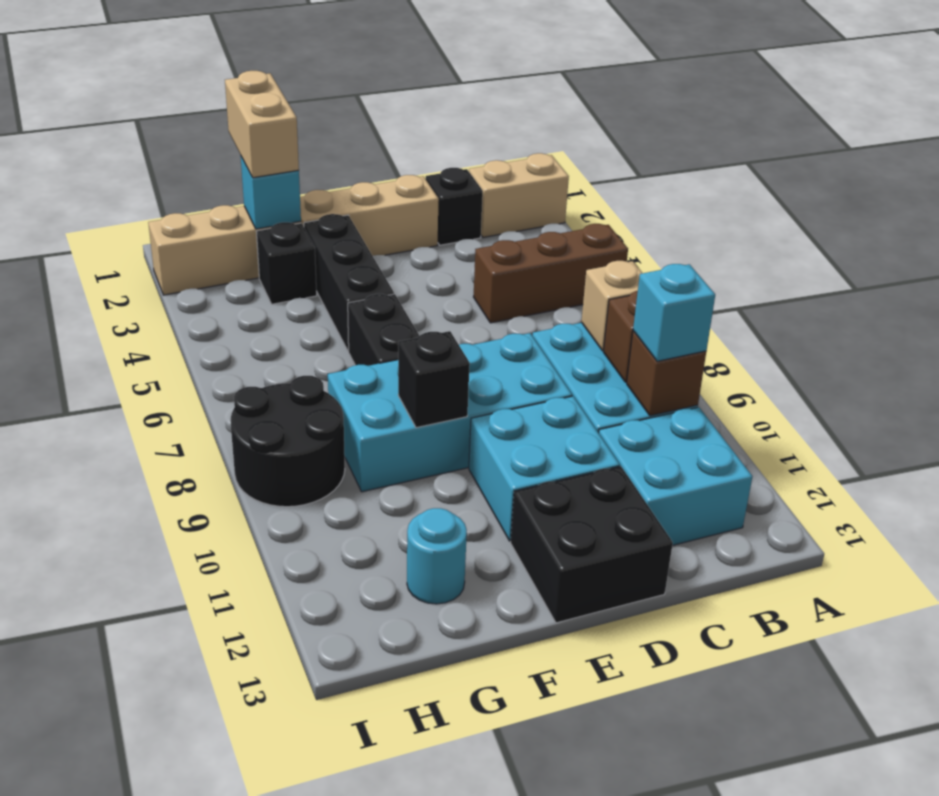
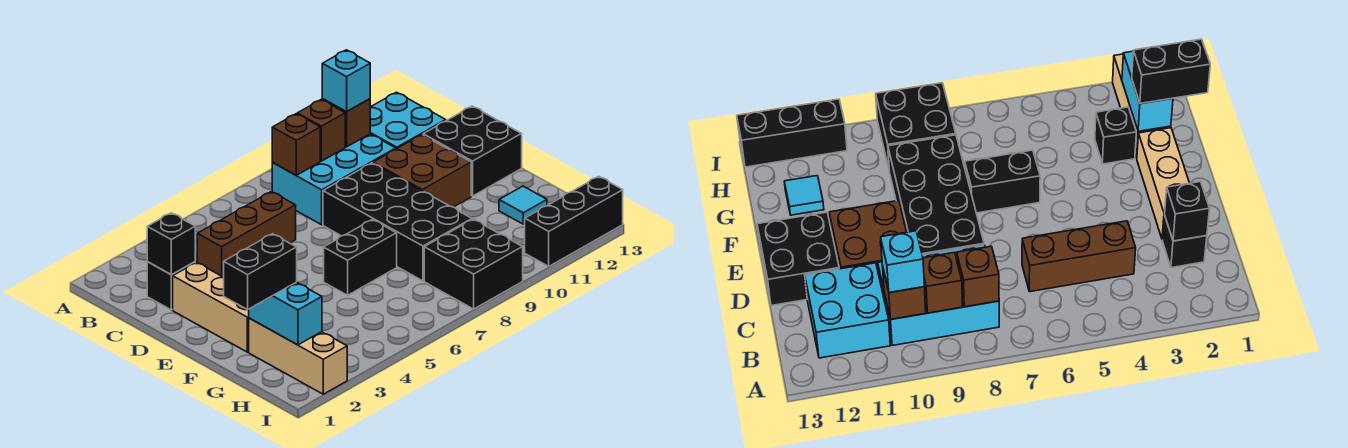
tan brick A2:B2 level 1 -> none
brown brick A5:C5 level 1 -> brown brick C4:C6 level 1
tan brick B8 level 2 -> brown brick B8 level 2
cyan brick D8:G9 level 1 -> black brick D8:G9 level 1
cyan brick D10:E11 level 1 -> brown brick D10:E11 level 1
black brick F3:F5 level 1 -> black brick I11:I13 level 1
black brick F9 level 2 -> black brick C2 level 2
tan brick G1:G2 level 3 -> black brick G1:G2 level 3
cyan brick G2 level 2 -> cyan brick G2:H2 level 2
cyan round brick G12 level 1 -> cyan tile G12 level 1
black round brick H8:I9 level 1 -> black brick H8:I9 level 1

